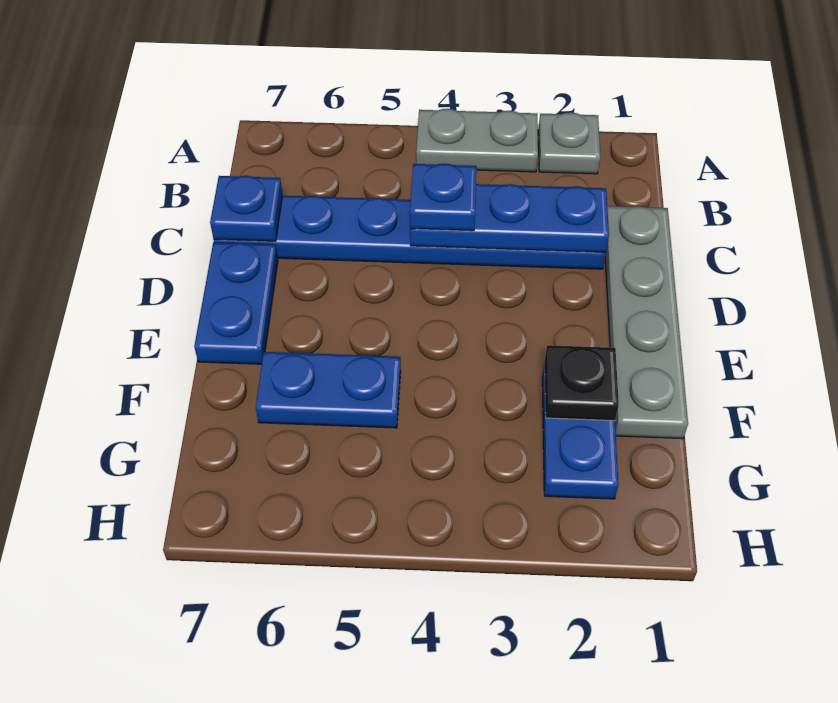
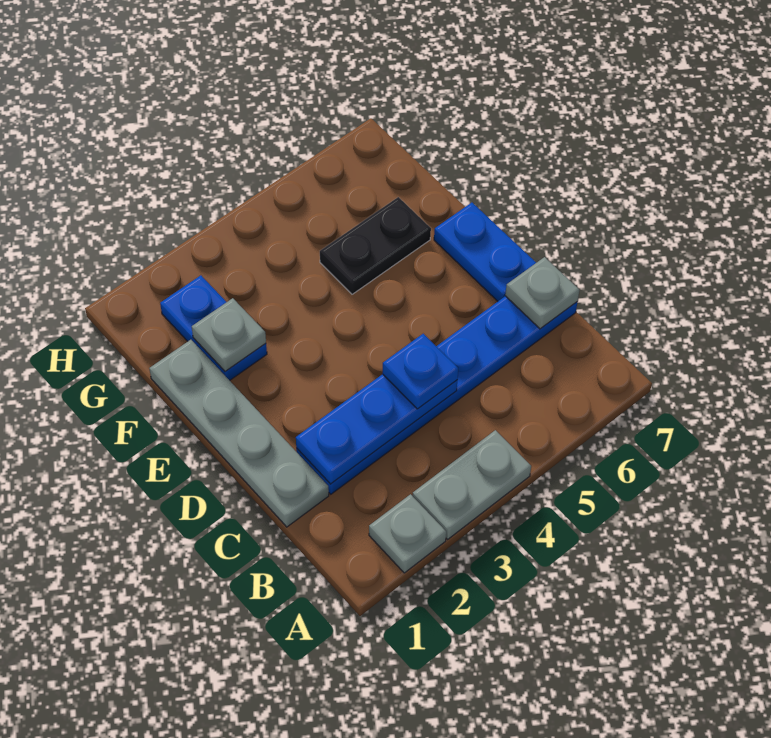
blue plate C7 level 2 -> grey plate C7 level 2
black plate F2 level 2 -> grey plate F2 level 2
blue plate F5:F6 level 1 -> black plate F5:F6 level 1

